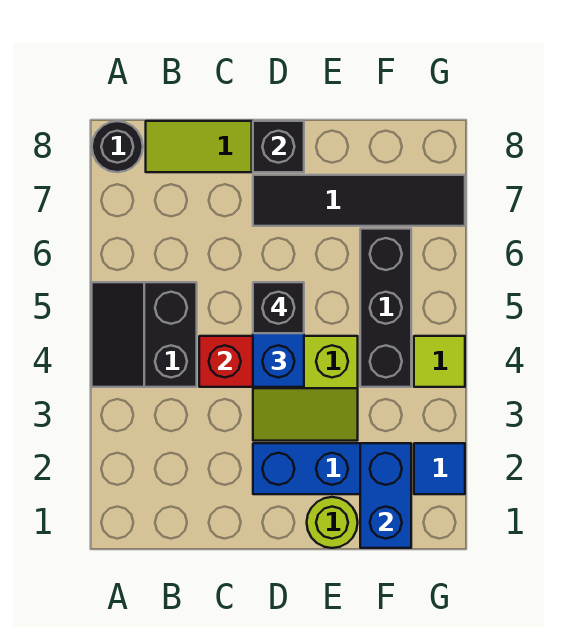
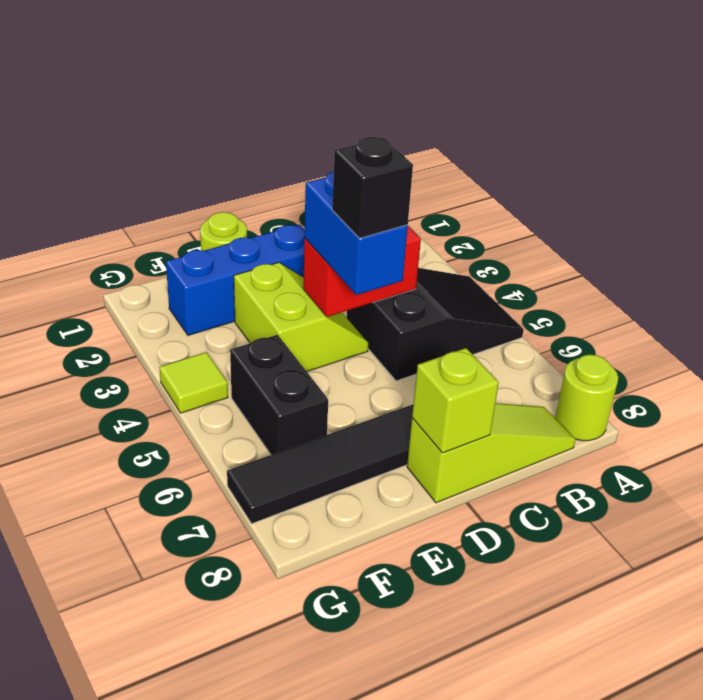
black slope A4:B5 level 1 top B -> black slope A4:C5 level 1 top C
black round brick A8 level 1 -> lime round brick A8 level 1
lime slope D3:E4 level 1 top 4 -> lime slope D3:E4 level 1 top E
black brick D8 level 2 -> lime brick D8 level 2
blue brick F1:F2 level 2 -> none
black brick F4:F6 level 1 -> black brick F5:F6 level 1
blue tile G2 level 1 -> none

